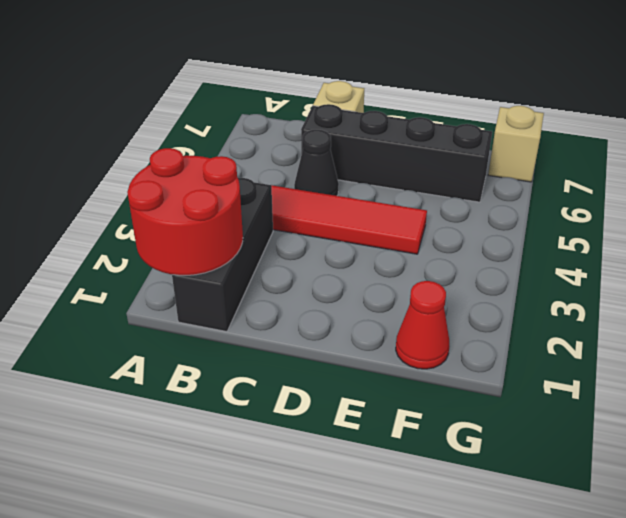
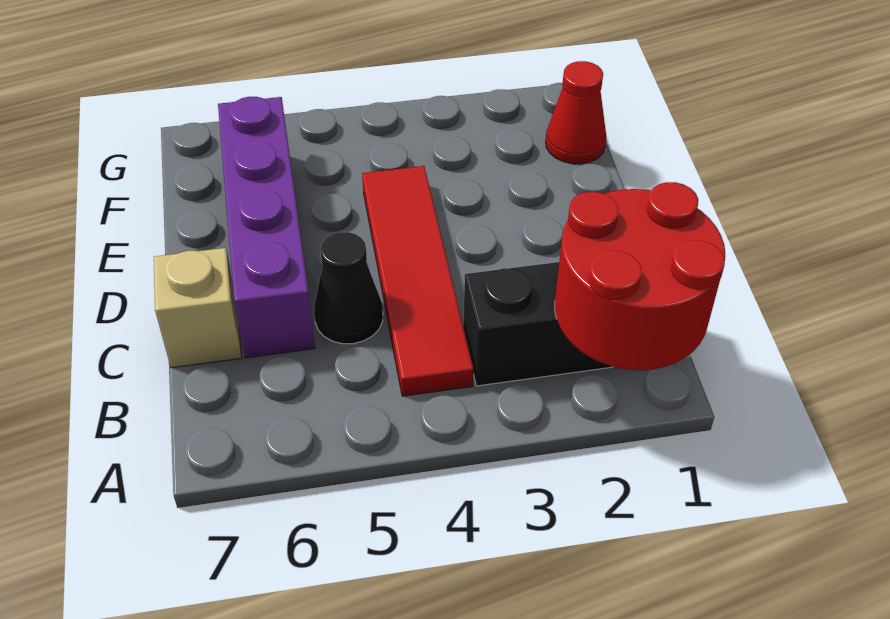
black brick C6:F6 level 1 -> purple brick C6:F6 level 1
tan brick G7 level 1 -> none

